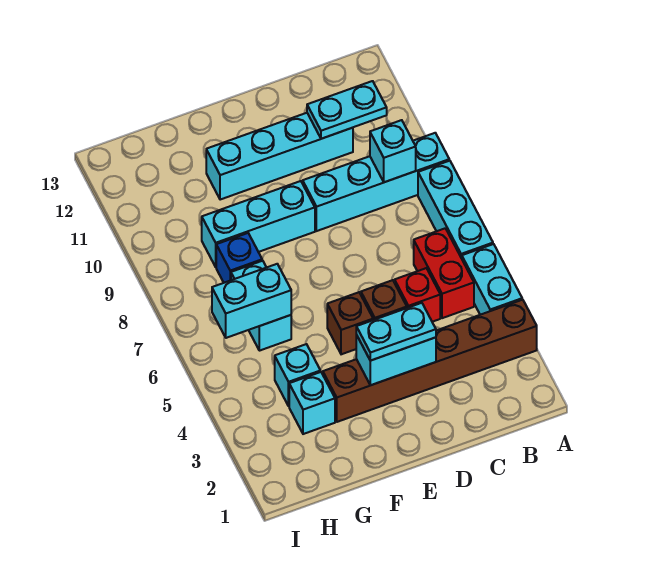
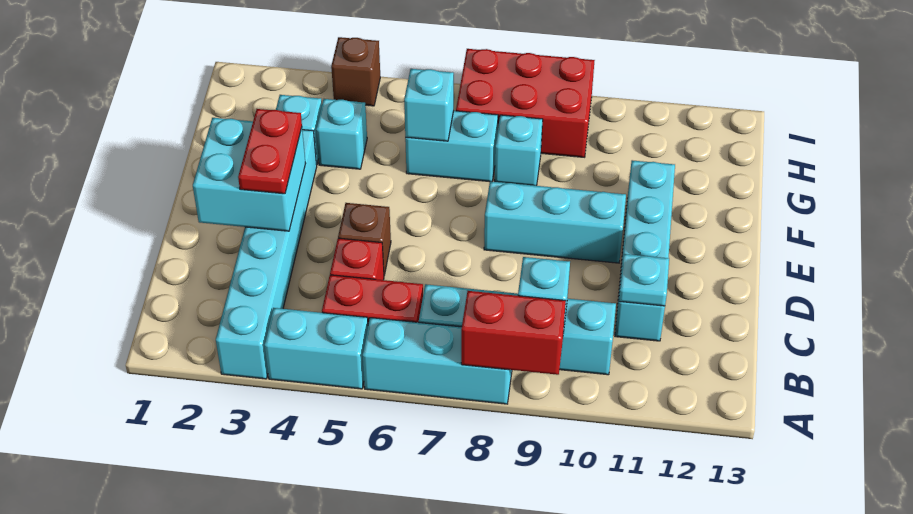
brown brick A3:F3 level 1 -> cyan brick A3:F3 level 1
none -> red brick A8:A9 level 2
cyan brick A9:D9 level 1 -> cyan brick B7:B10 level 1
cyan plate B11:C11 level 2 -> cyan plate C11 level 2
cyan brick D3:E3 level 2 -> cyan brick D2:E3 level 2
cyan plate D3:E3 level 3 -> red plate D3:E3 level 3
brown brick E5 level 1 -> brown brick I4 level 1
cyan brick E9:G9 level 1 -> cyan brick E8:E10 level 1
cyan brick G6:H6 level 2 -> cyan brick G6 level 2
blue brick G8 level 1 -> cyan brick G8 level 1
none -> red brick H7:I9 level 1

